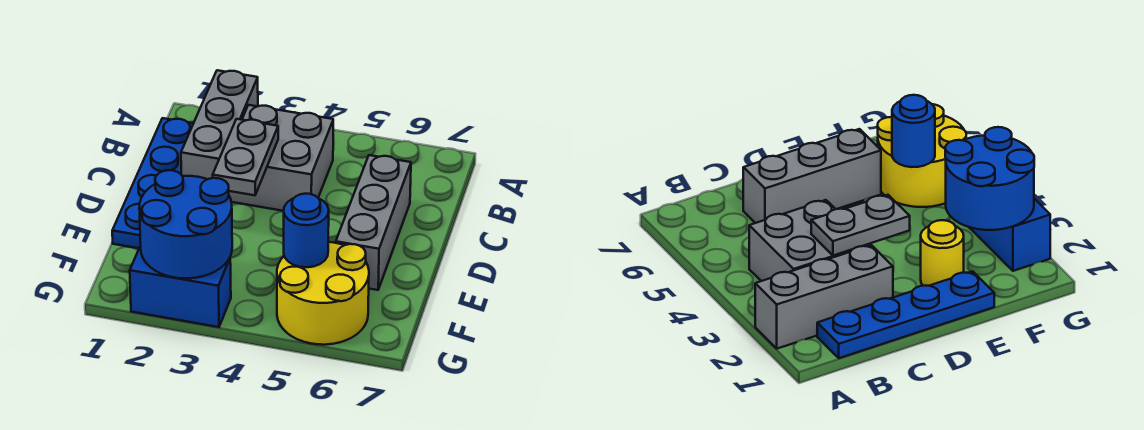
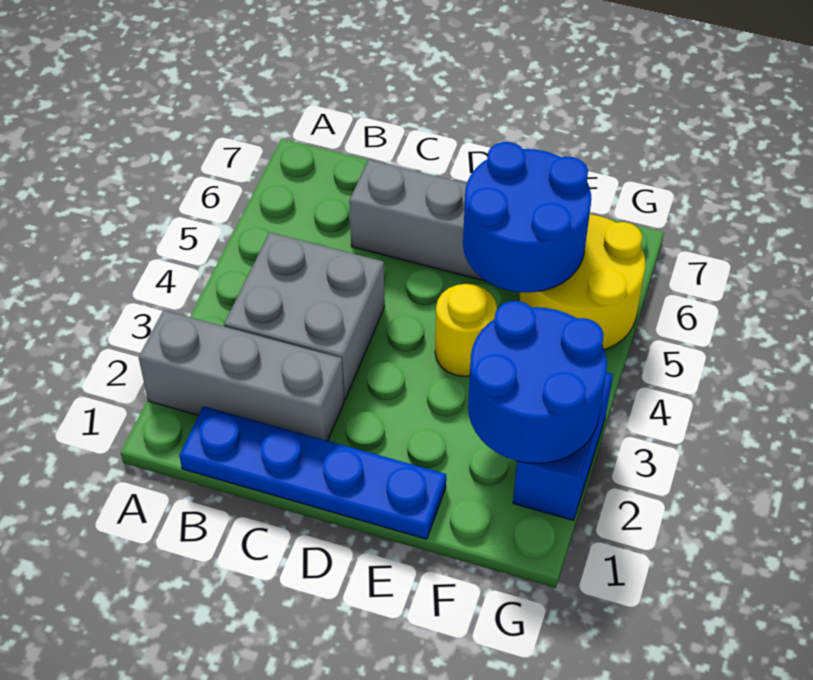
grey plate C3:D3 level 2 -> none
yellow round brick E2 level 1 -> yellow round brick E4 level 1
blue round brick F5 level 2 -> blue round brick E5:F6 level 2

